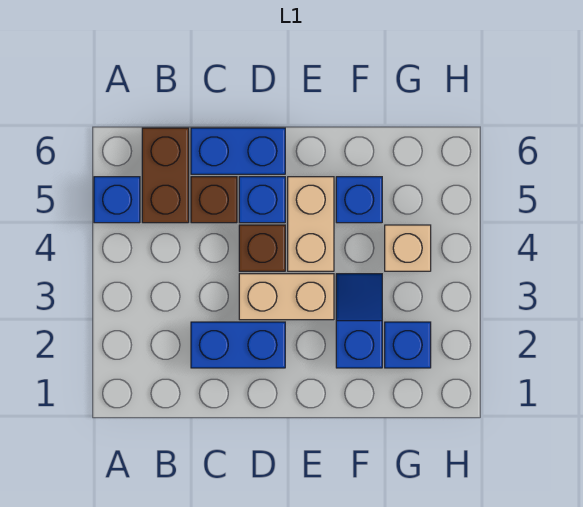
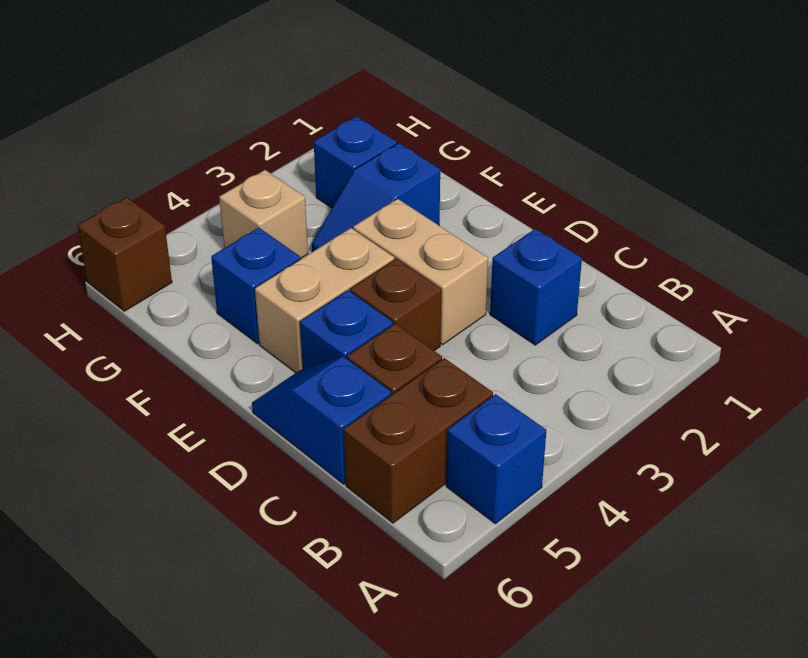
blue brick C2:D2 level 1 -> blue brick C2 level 1
blue brick C6:D6 level 1 -> blue slope C6:D6 level 1 top C
none -> brown brick H6 level 1

